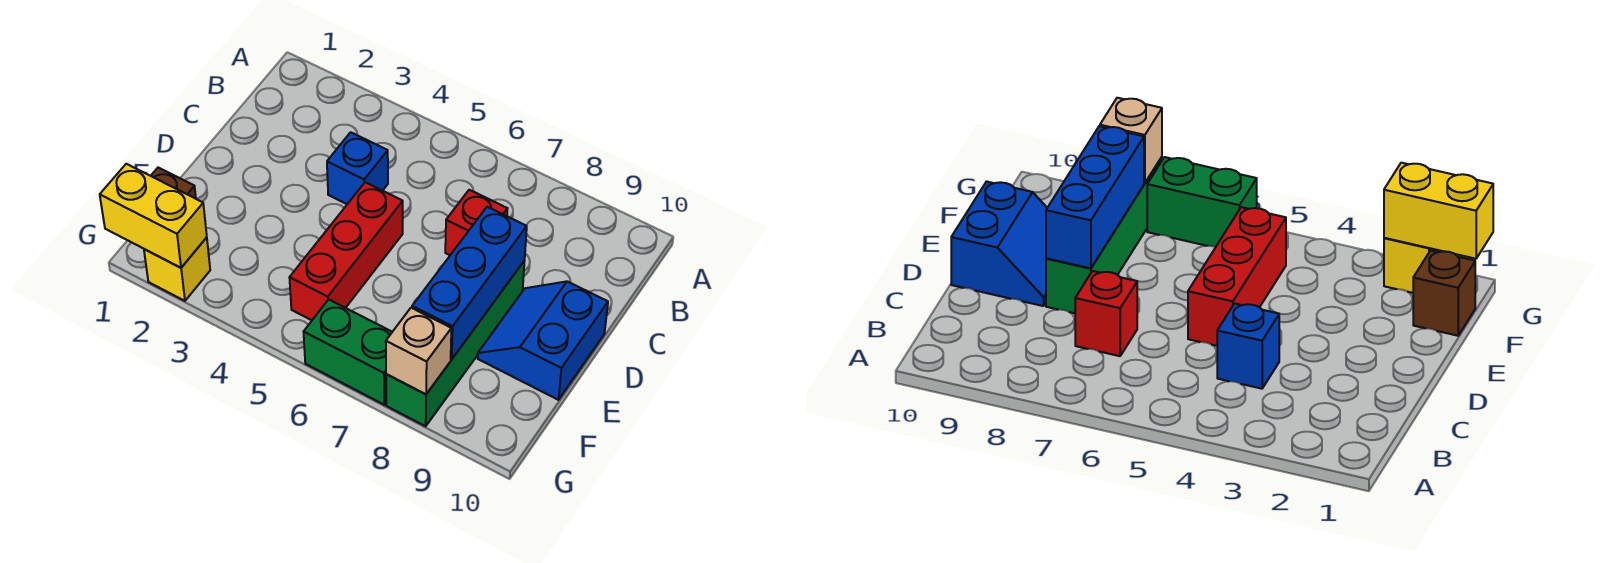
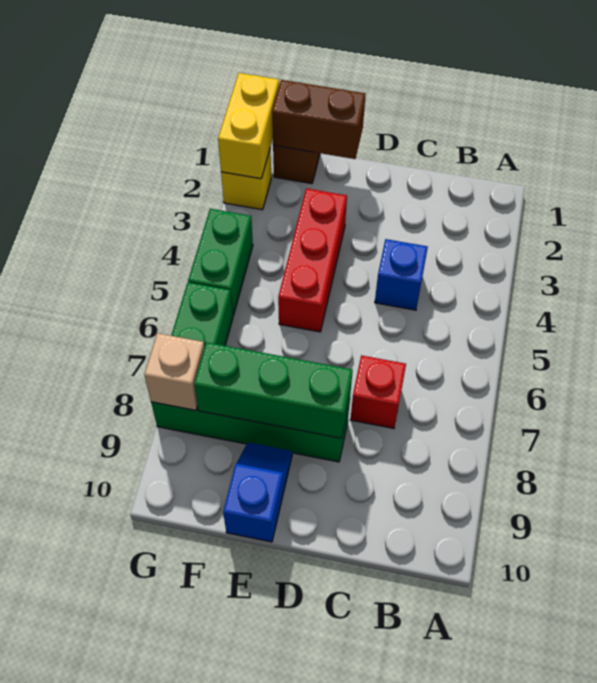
red brick D5:F5 level 1 -> red brick E3:E5 level 1
blue brick D8:F8 level 2 -> green brick D8:F8 level 2
blue slope D9:E10 level 1 top 10 -> blue slope E9:E10 level 1 top 10
none -> brown brick E1:F1 level 2
none -> green brick G4:G5 level 1

